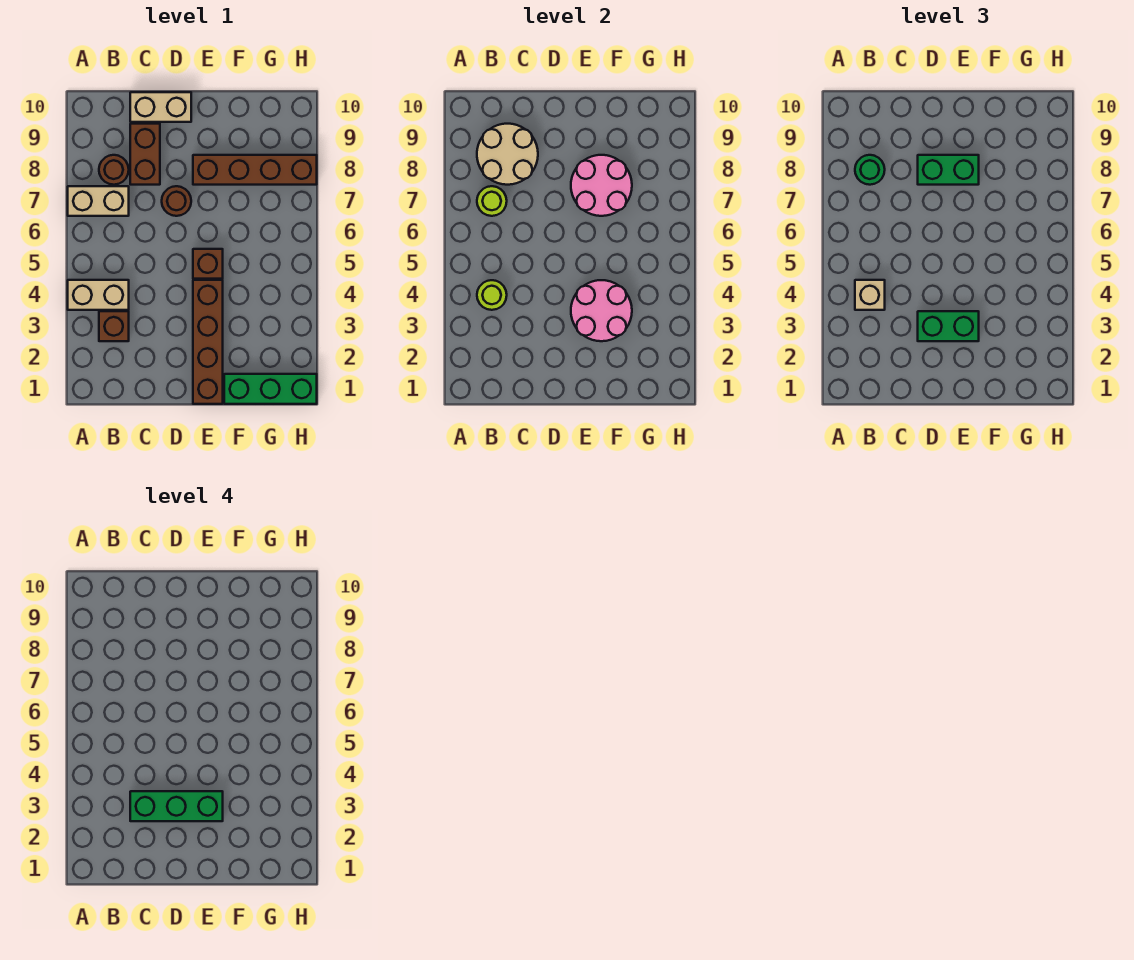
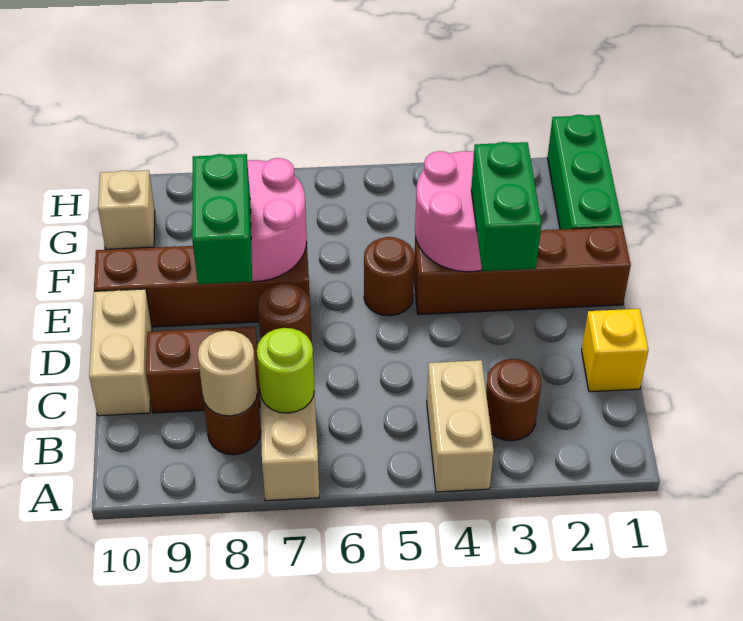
brown brick B3 level 1 -> brown round brick B3 level 1
lime round brick B4 level 2 -> none
tan brick B4 level 3 -> tan brick G10 level 1
tan round brick B8:C9 level 2 -> tan round brick B8 level 2
green round brick B8 level 3 -> none
none -> yellow brick C1 level 1
green brick C3:E3 level 4 -> none
brown brick E5 level 1 -> brown round brick E5 level 1
brown brick E8:H8 level 1 -> brown brick E7:E10 level 1

